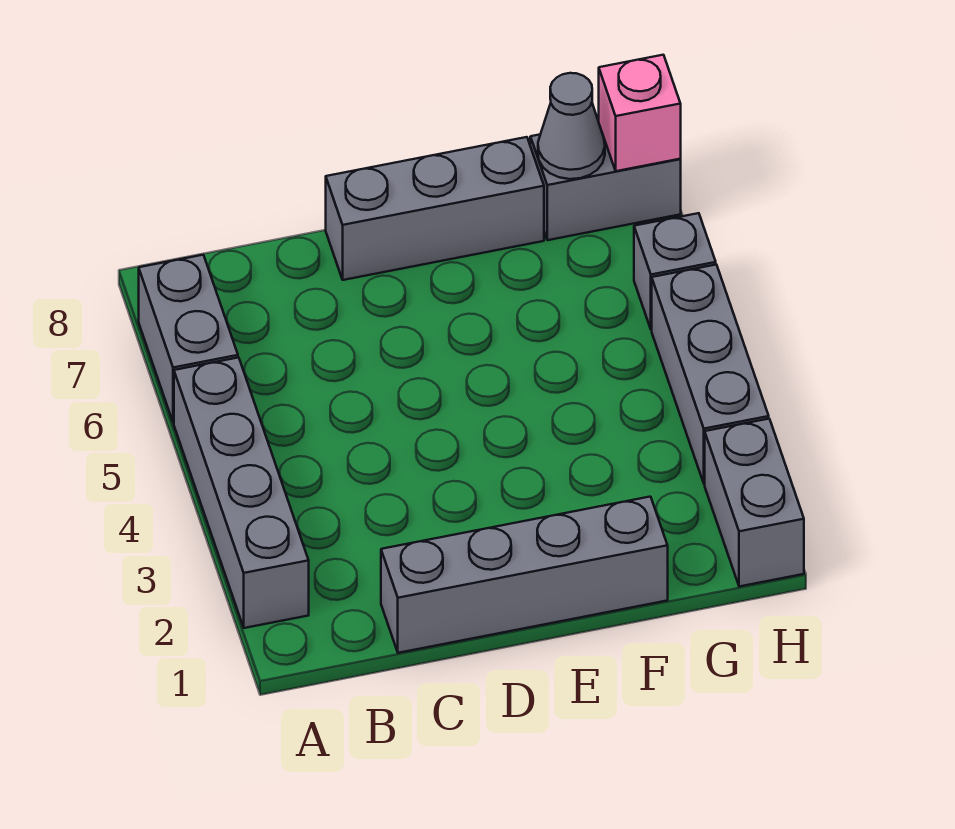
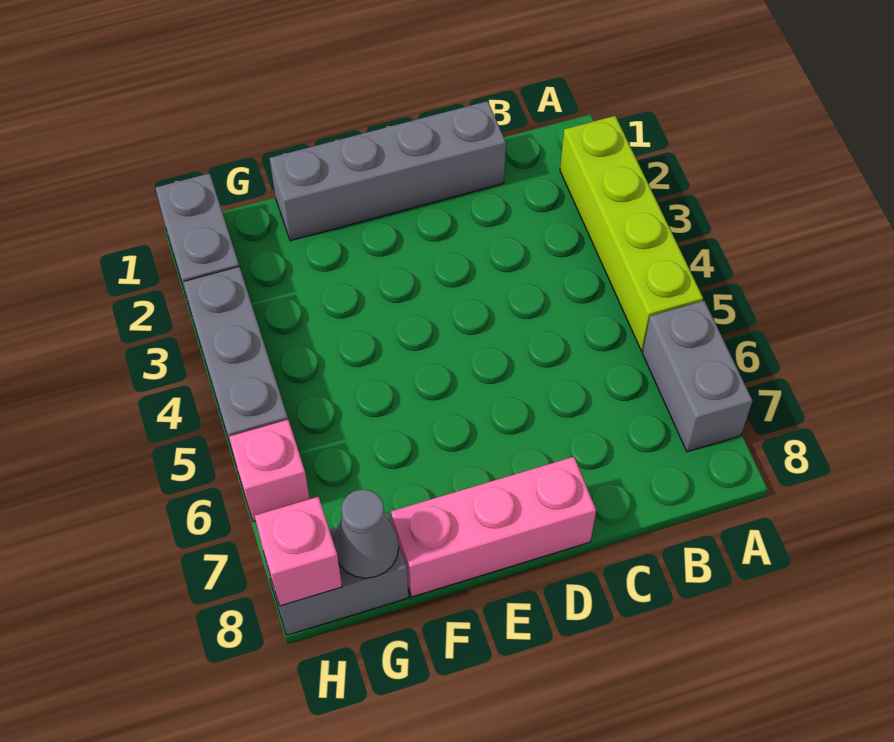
grey brick A2:A5 level 1 -> lime brick A2:A5 level 1
grey brick D8:F8 level 1 -> pink brick D8:F8 level 1
grey brick H6 level 1 -> pink brick H6 level 1

